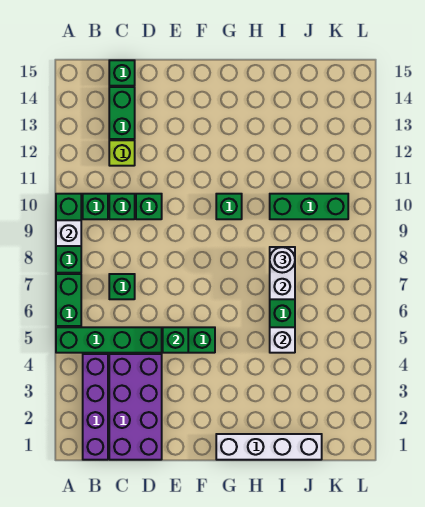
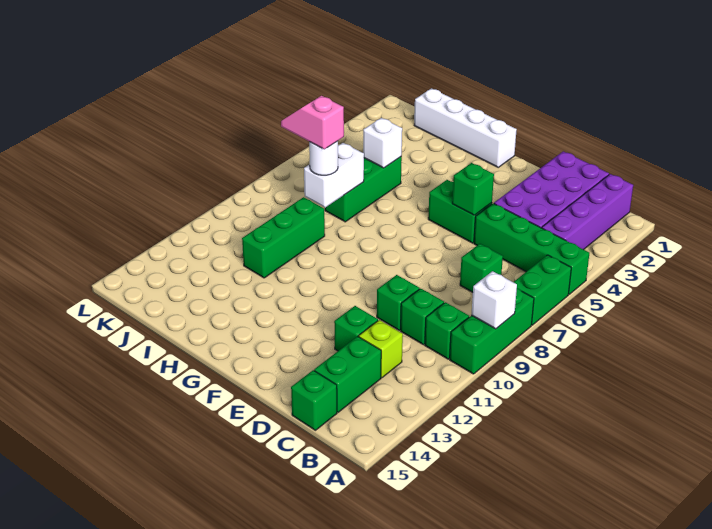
green brick G10 level 1 -> green brick D12 level 1
none -> pink slope I8:J8 level 4 top I
green brick I10:K10 level 1 -> green brick I9:I11 level 1

